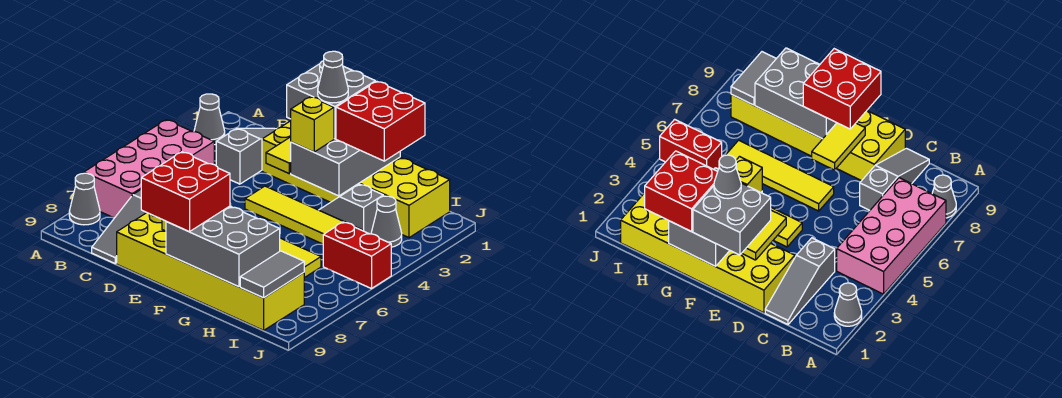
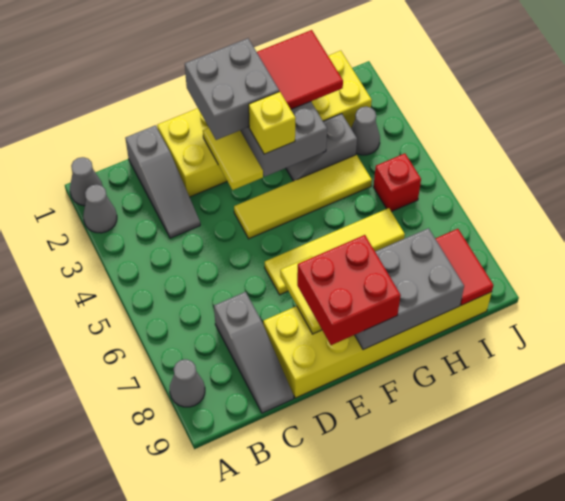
pink brick A4:B7 level 1 -> none
grey slope C1:C3 level 1 top 3 -> grey slope C1:C3 level 1 top 1
grey cone F2 level 4 -> grey cone A1 level 1
red brick G1:H2 level 3 -> red tile G1:H2 level 3
red brick I5:J5 level 1 -> red brick I5 level 1
grey tile I8:I9 level 2 -> red tile I8:I9 level 2

